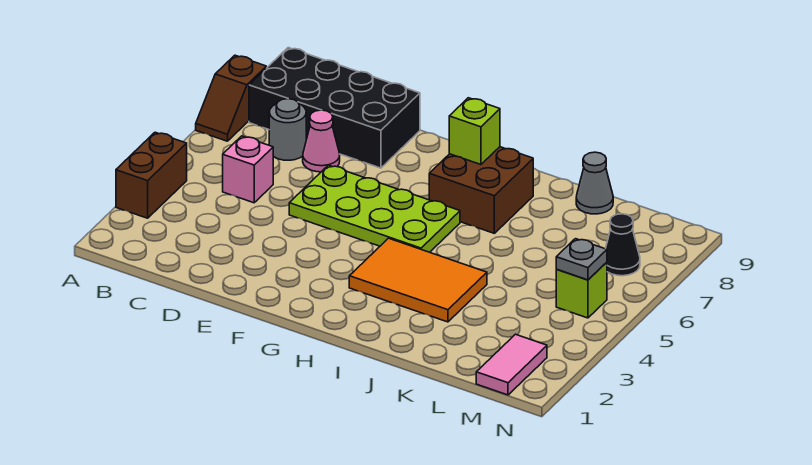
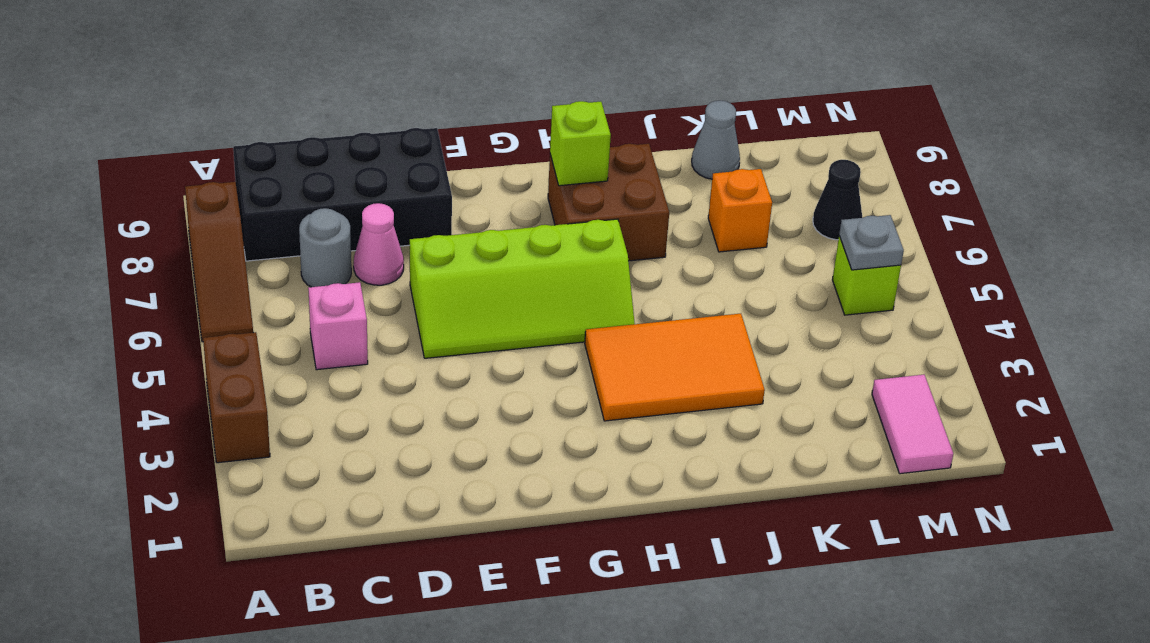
brown slope A7:A8 level 1 top 8 -> brown slope A6:A8 level 1 top 8
lime plate E5:H6 level 1 -> lime slope E5:H6 level 1 top 6
none -> orange brick K7 level 1

